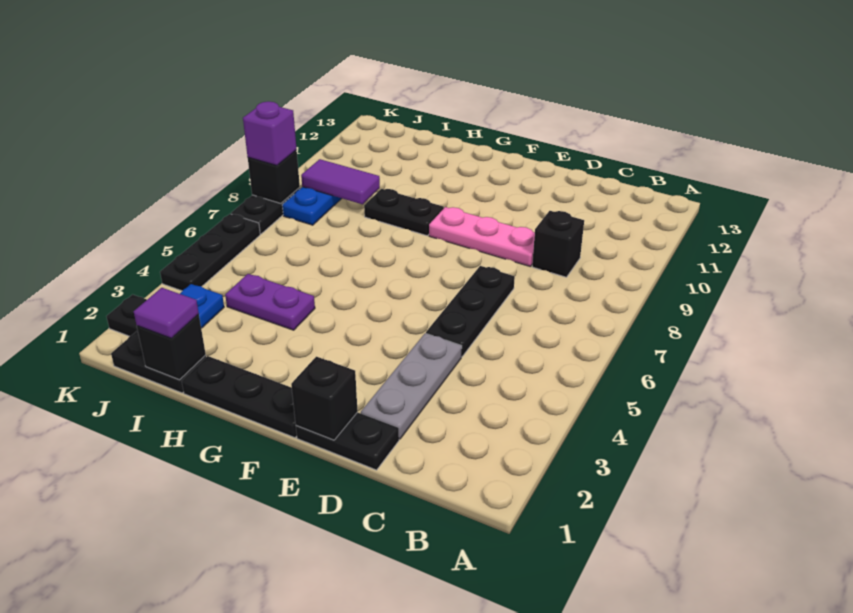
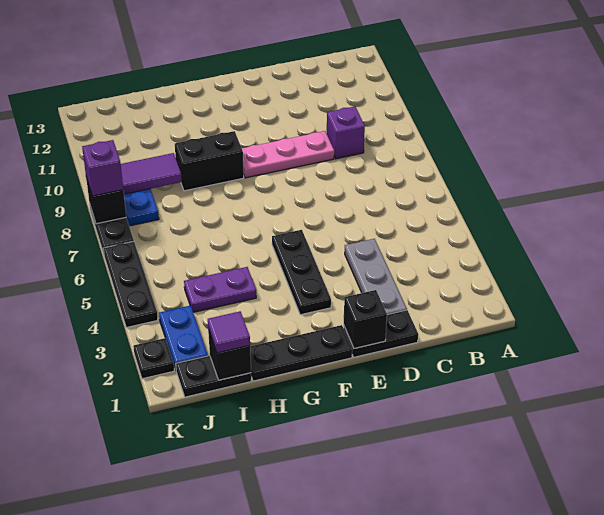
black brick C9 level 1 -> purple brick C9 level 1
black plate D5:D7 level 1 -> black plate F3:F5 level 1
black plate G9:H9 level 1 -> black brick G9:H9 level 1

